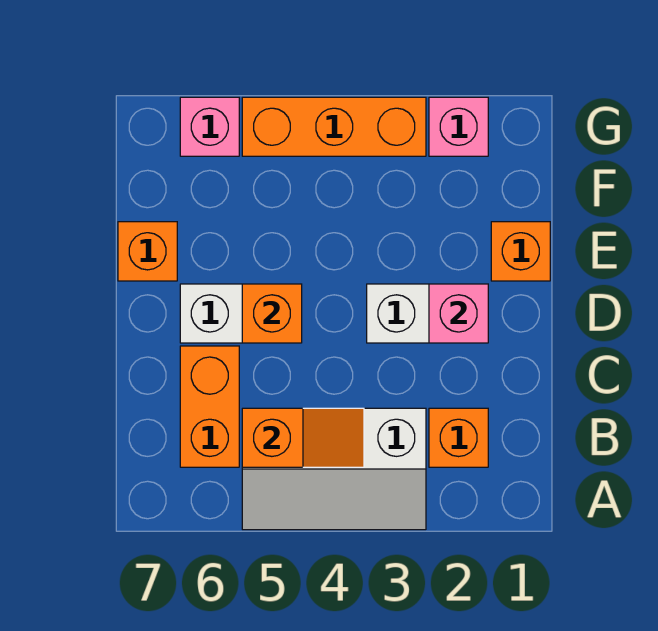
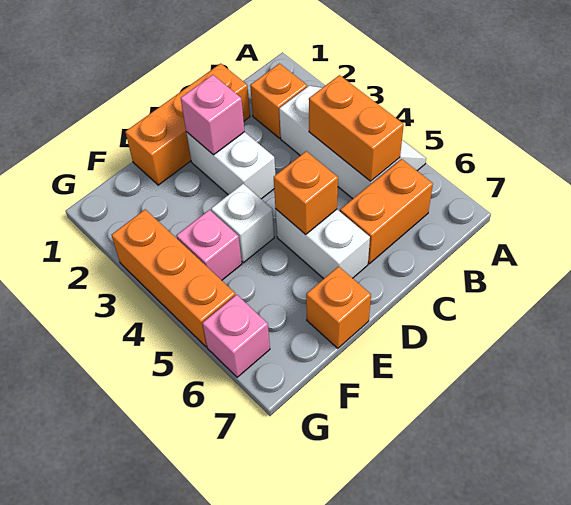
orange slope B4:B5 level 2 top 5 -> orange brick B4:B5 level 2
orange brick E1 level 1 -> orange brick C1:E1 level 1
none -> white brick E4 level 1
pink brick G2 level 1 -> pink brick F4 level 1

